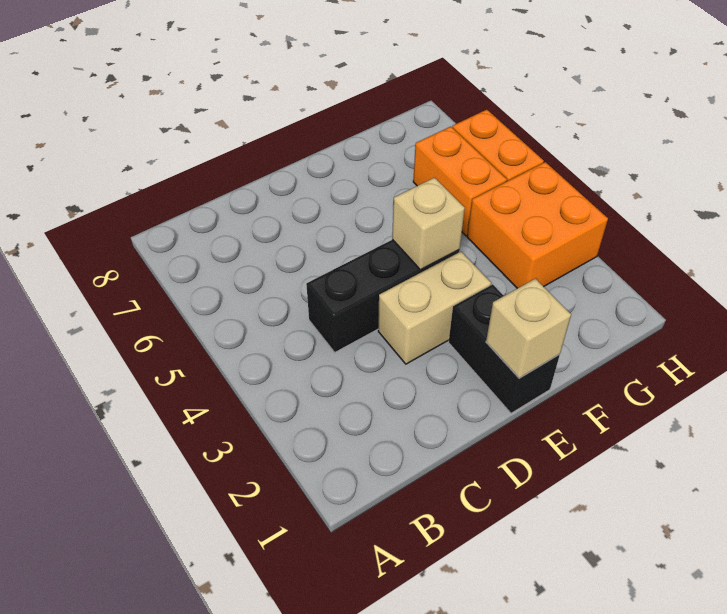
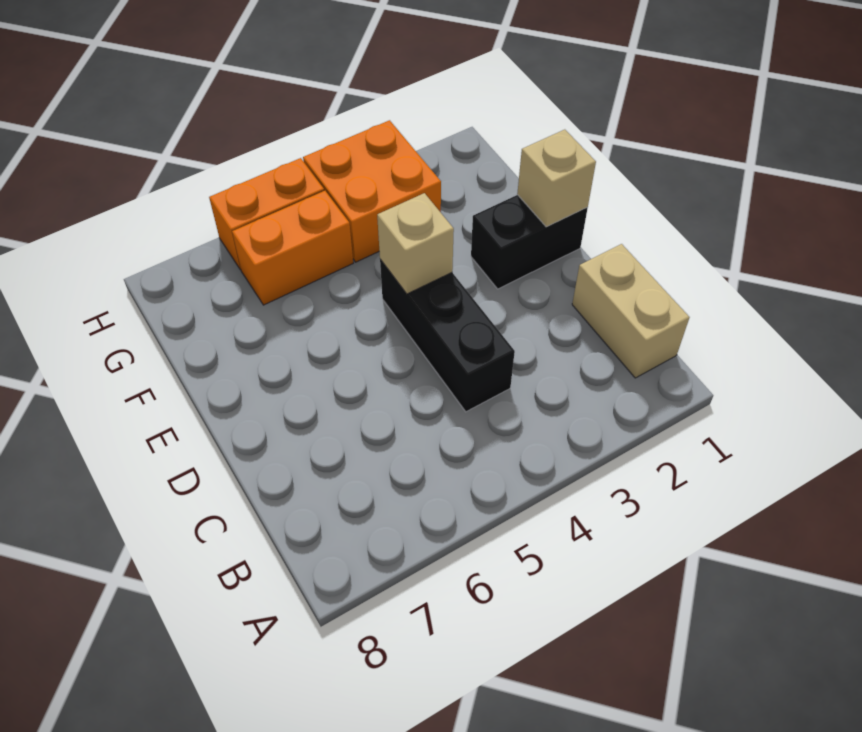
tan brick D3:E3 level 1 -> tan brick B1:C1 level 1

